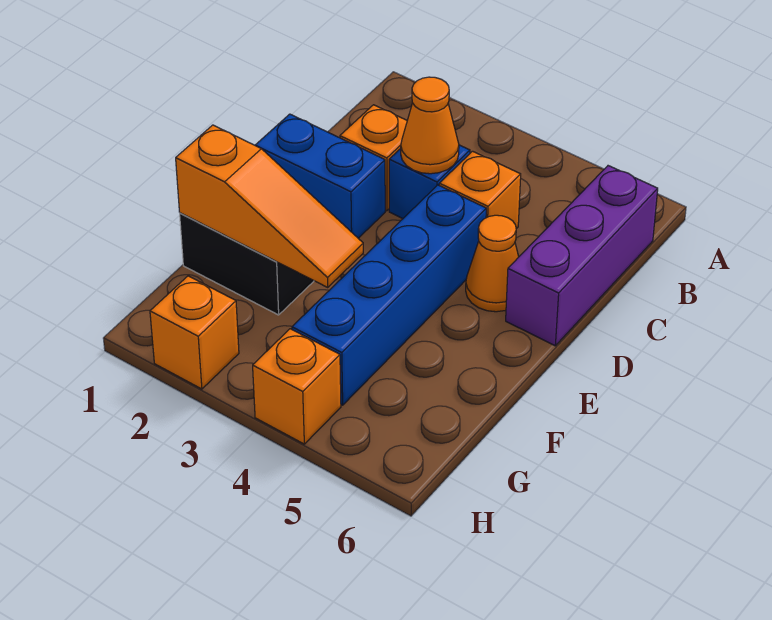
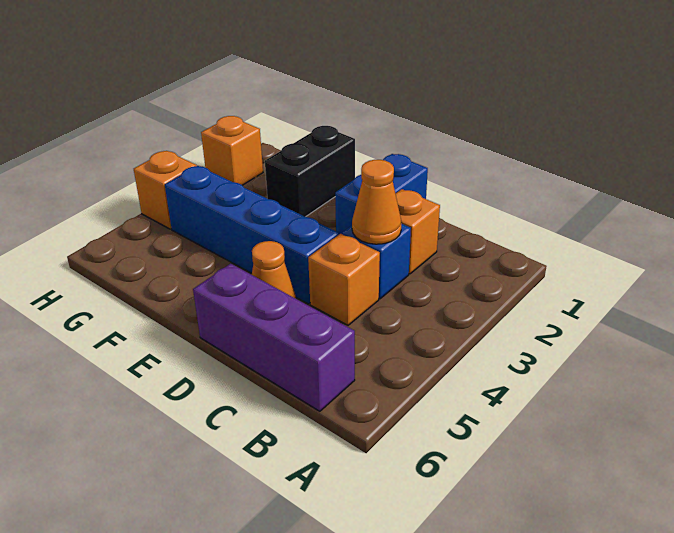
orange slope F1:F3 level 2 top 1 -> none

